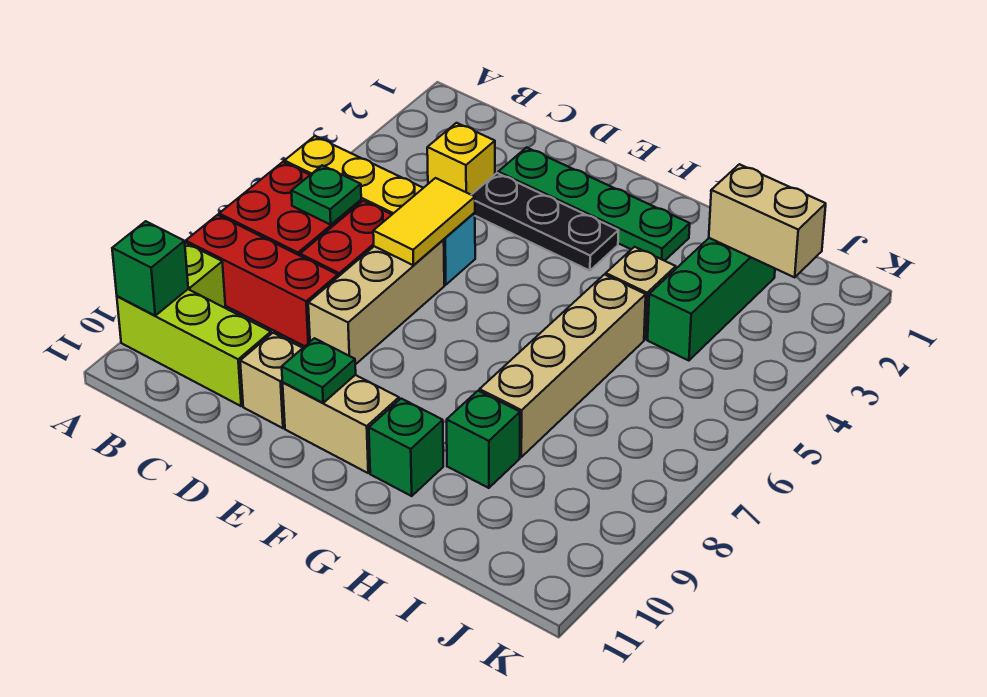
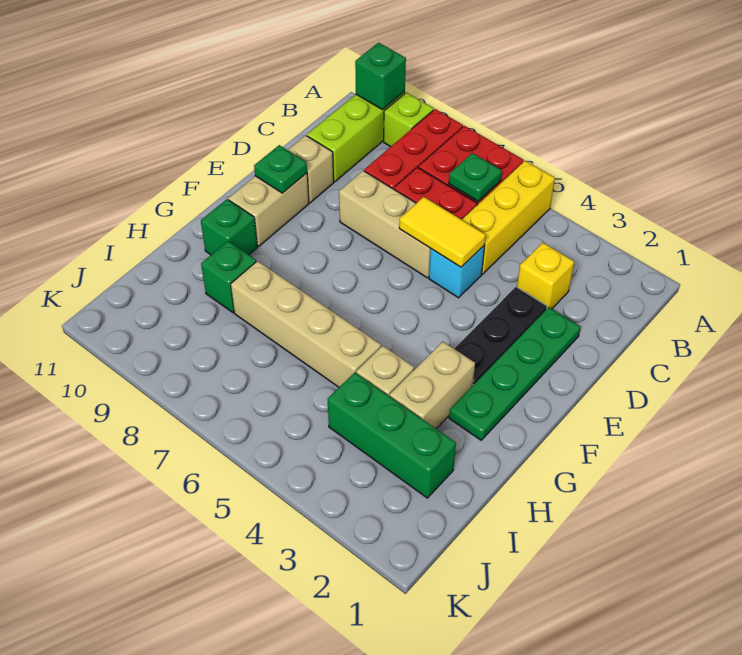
tan brick I2:J2 level 2 -> tan brick G3:H3 level 1

